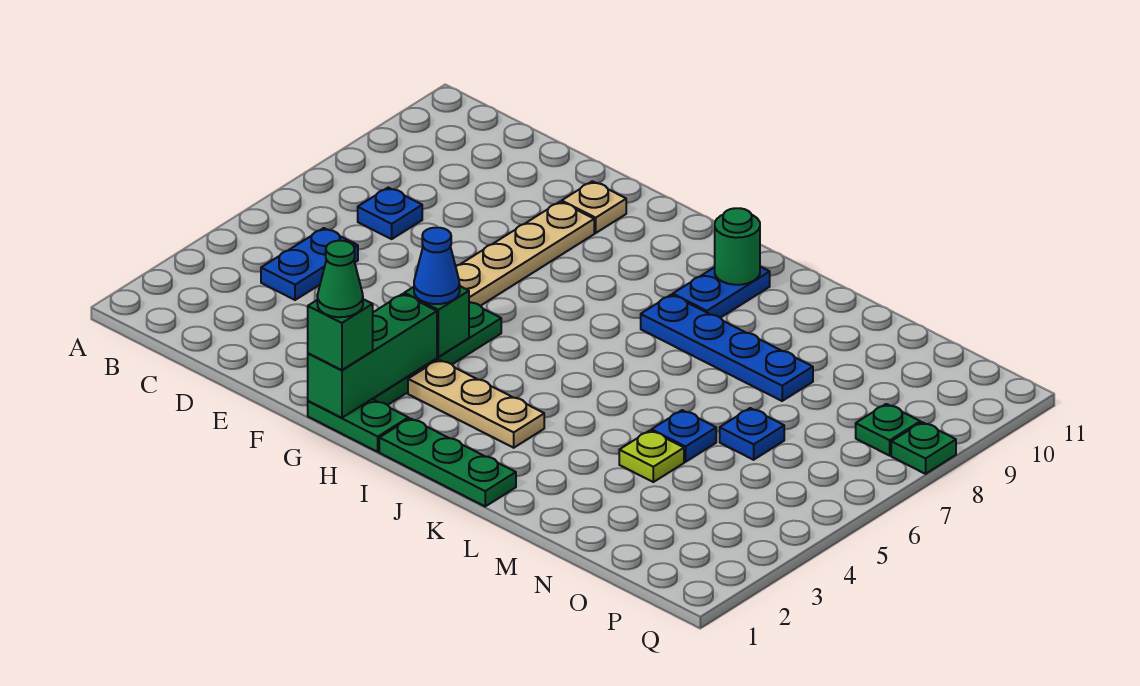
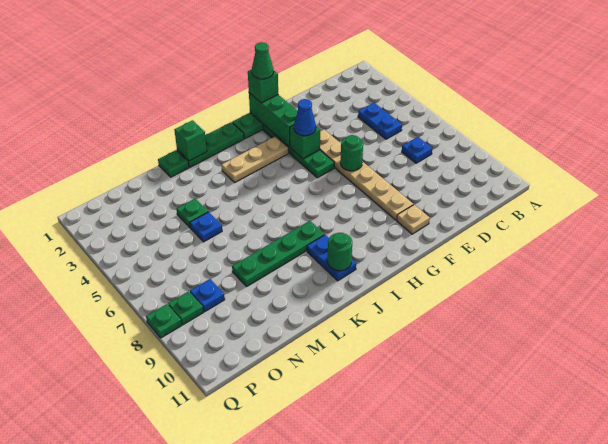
none -> green round brick F6 level 2
blue plate J8:M8 level 1 -> green plate J8:M8 level 1
none -> green brick K1 level 2
none -> green plate L1 level 1
lime plate M4 level 1 -> green plate M4 level 1
blue plate N6 level 1 -> blue plate O8 level 1

